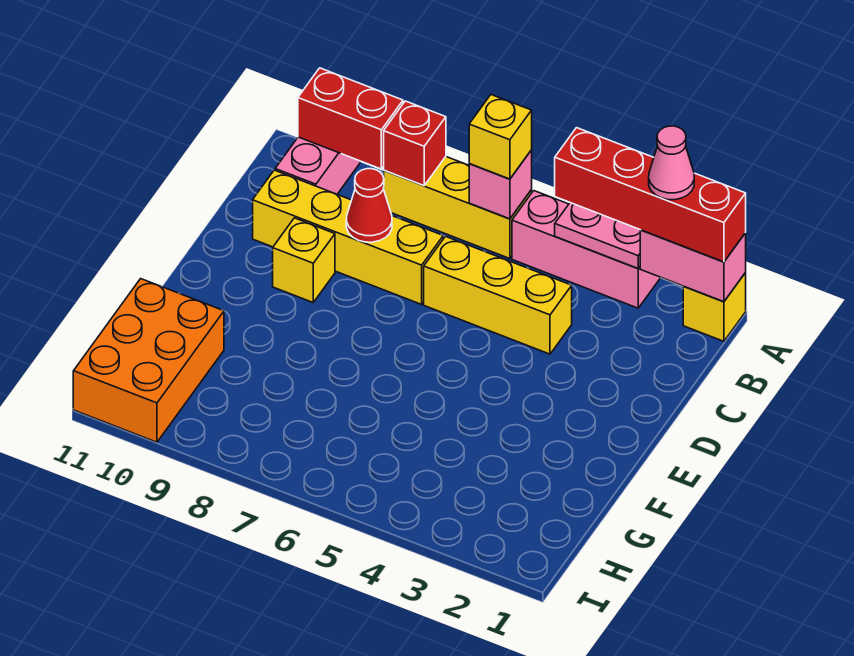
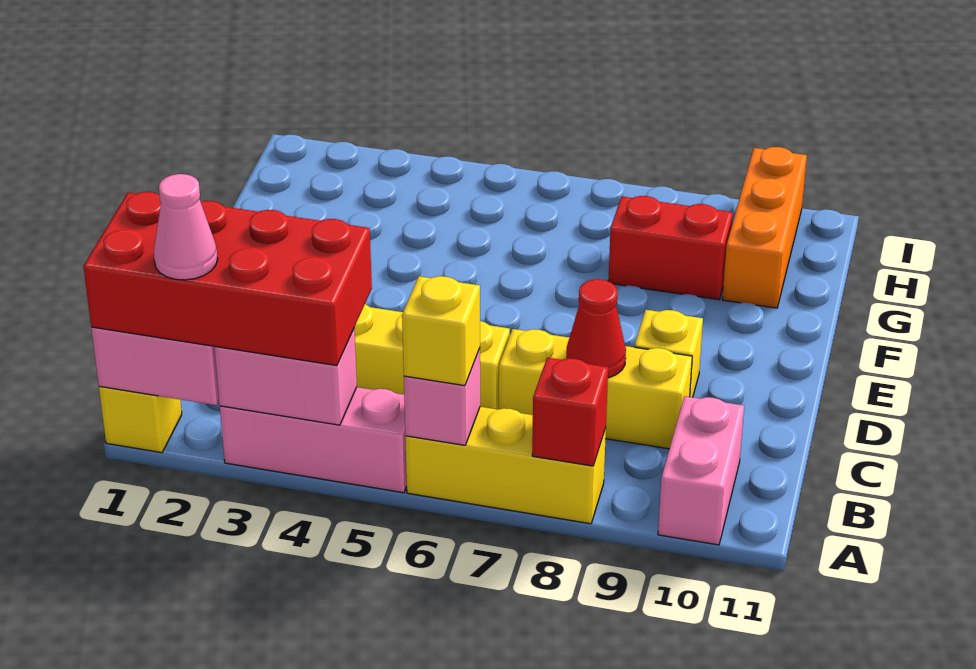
red brick A1:A4 level 3 -> red brick A1:B4 level 3
pink plate A3:A4 level 2 -> pink brick A3:A4 level 2
red brick A9:A10 level 2 -> red brick G8:G9 level 1
yellow brick C7:C10 level 1 -> yellow brick C7:C9 level 1
orange brick G10:I11 level 1 -> orange brick G10:I10 level 1

